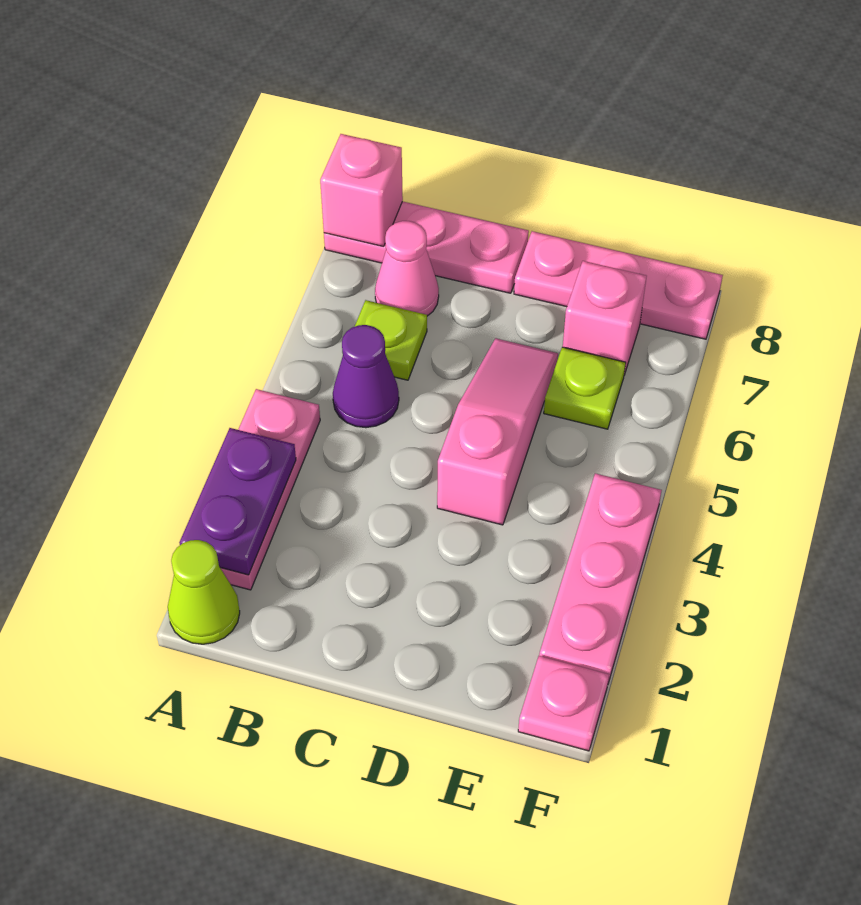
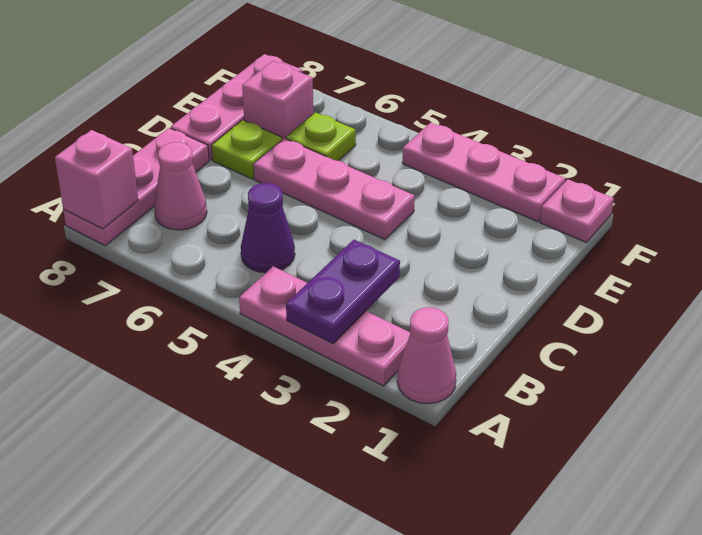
lime cone A1 level 1 -> pink cone A1 level 1
purple plate A2:A3 level 2 -> purple plate A3:B3 level 2
lime plate B6 level 1 -> lime plate D7 level 1
pink slope D4:D6 level 1 top 4 -> pink plate D4:D6 level 1

